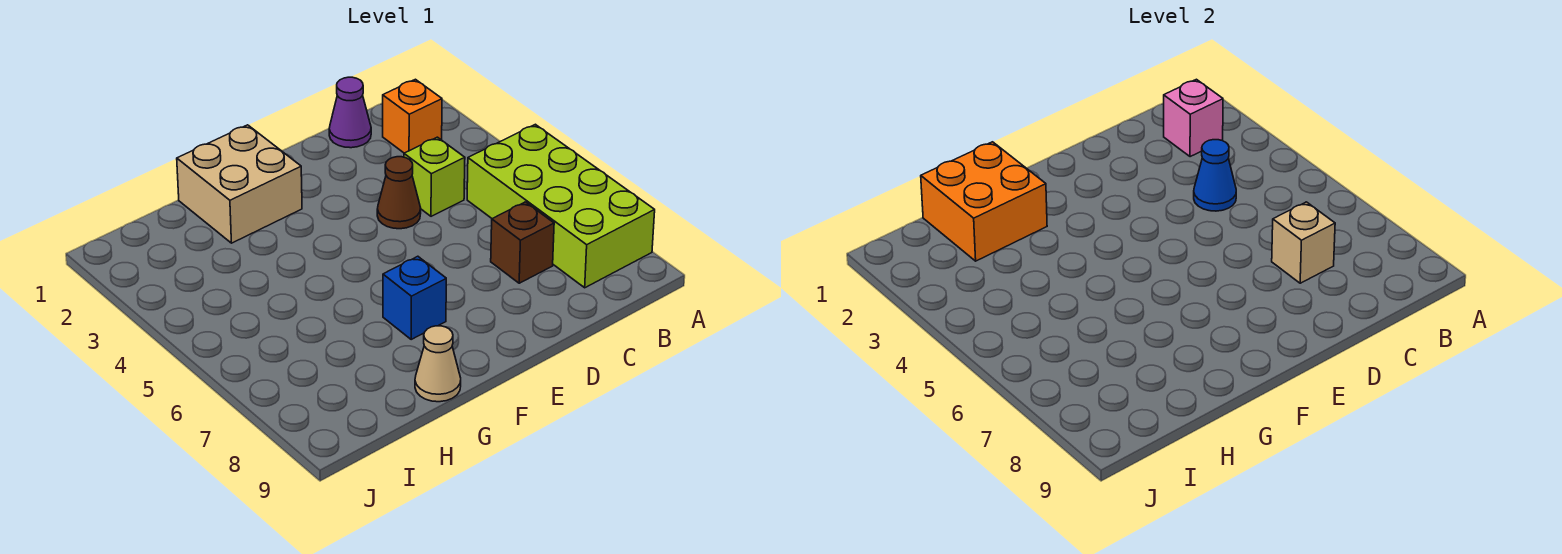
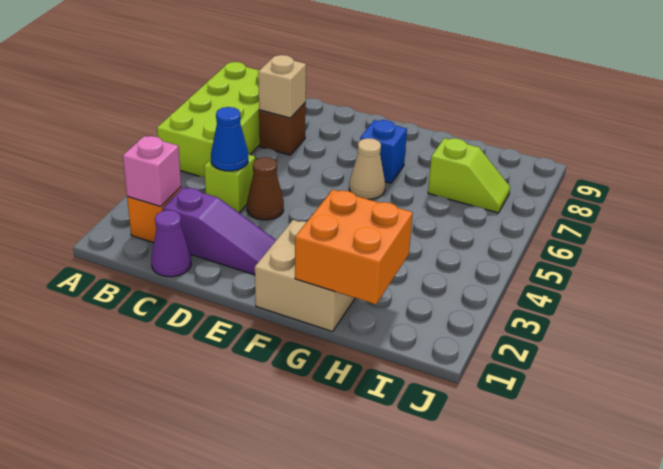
none -> purple slope C2:E2 level 1 top C
tan cone G9 level 1 -> tan cone F6 level 1
none -> lime slope H7:I7 level 1 top H

